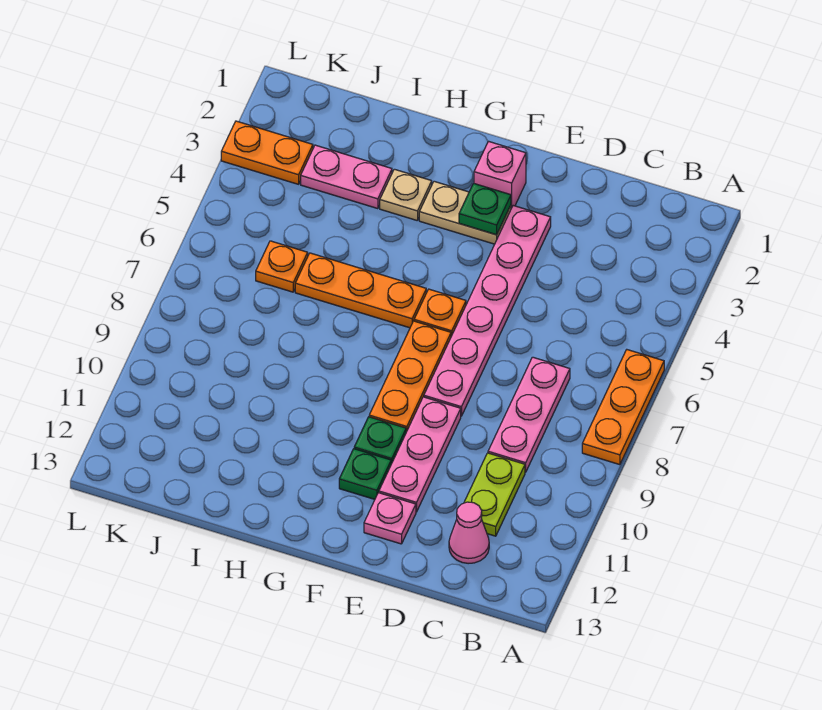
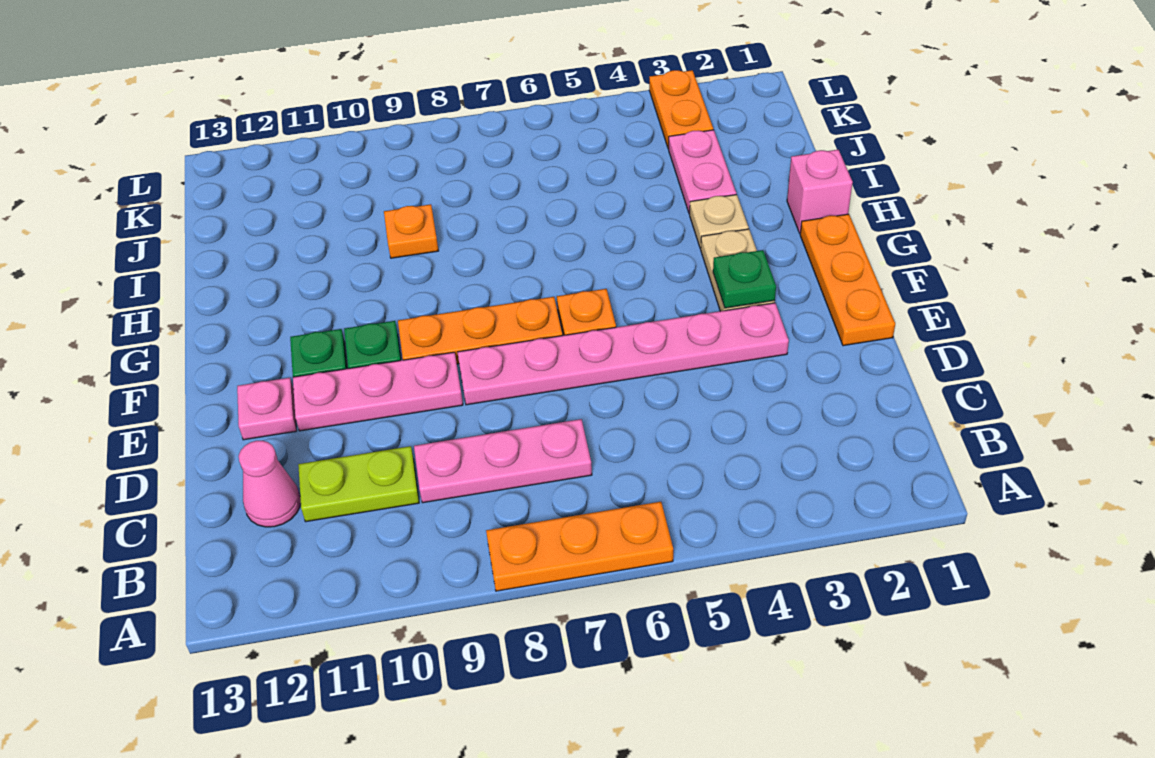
pink brick F2 level 1 -> pink brick H1 level 1
orange plate G6:I6 level 1 -> orange plate E1:G1 level 1
orange plate J6 level 1 -> orange plate I9 level 1

